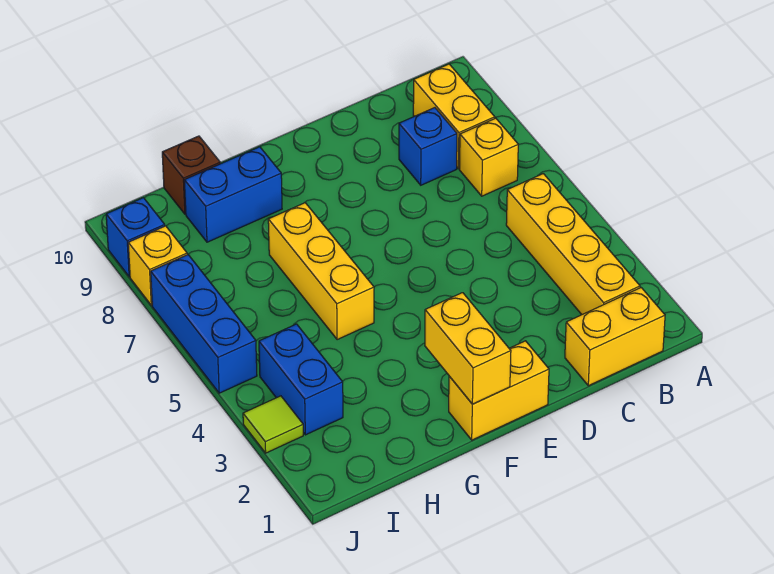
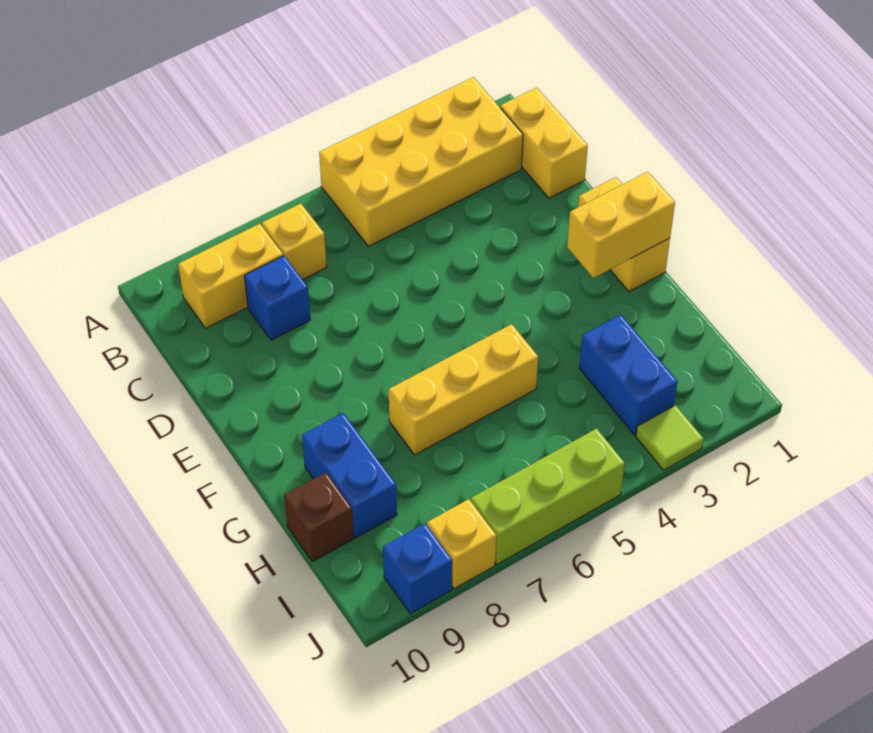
yellow brick B2:B5 level 1 -> yellow brick A2:B5 level 1
blue brick I3:I4 level 1 -> blue brick H3:I3 level 1
blue brick J5:J7 level 1 -> lime brick J5:J7 level 1

